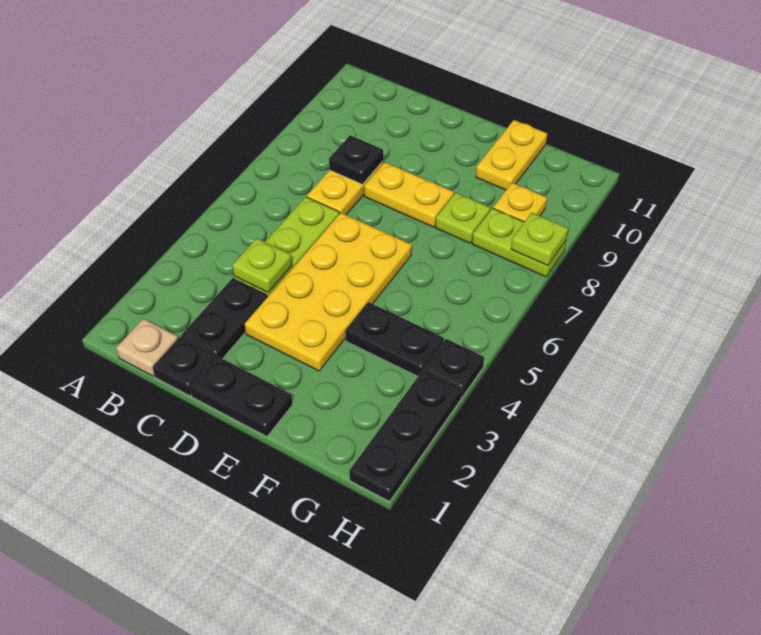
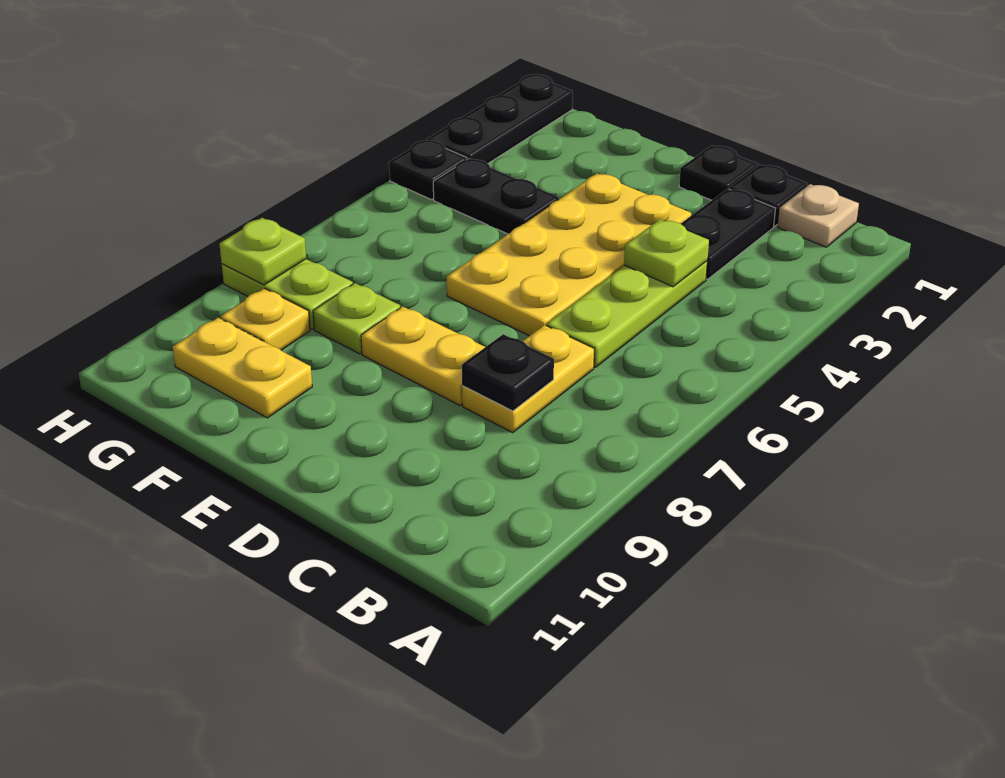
black plate D1:E1 level 1 -> black plate D1 level 1
yellow plate F10:F11 level 1 -> yellow plate F10:G10 level 1

